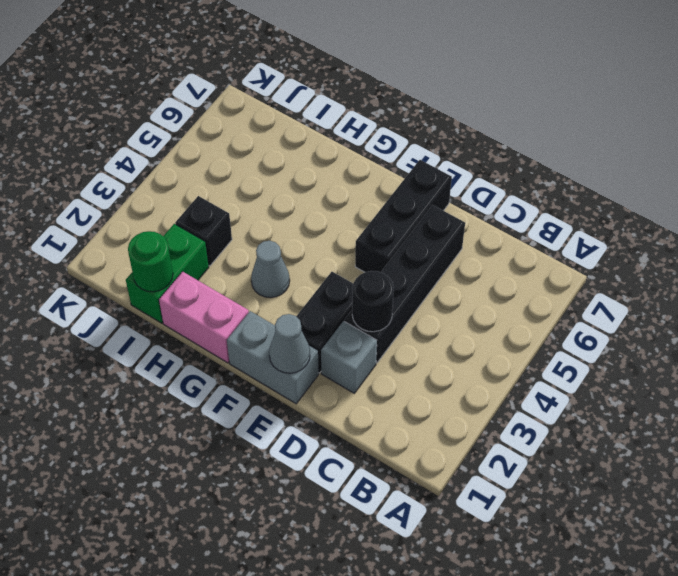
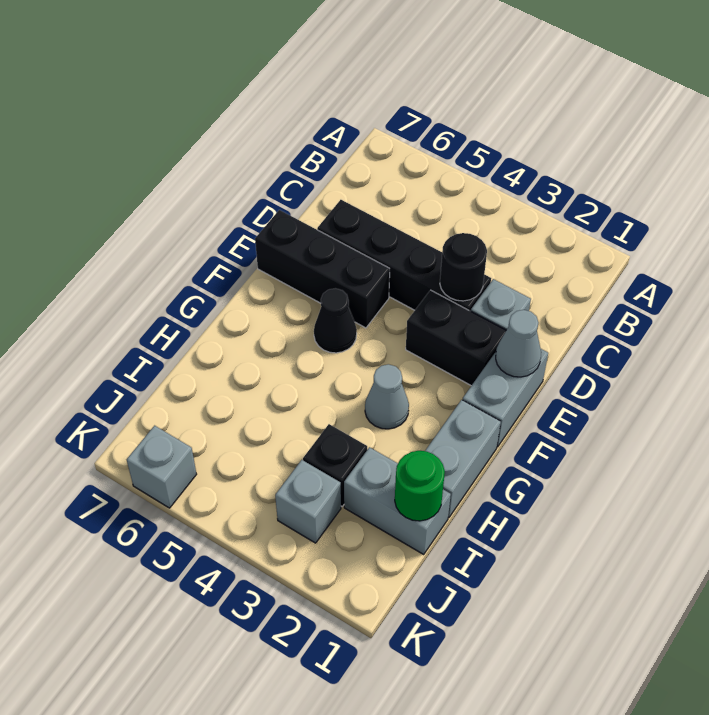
none -> black cone F5 level 1
pink brick G1:H1 level 1 -> grey brick G1:H1 level 1
green brick I1:I2 level 1 -> grey brick I1:I2 level 1
none -> grey brick J3 level 1
none -> grey brick K6 level 1

